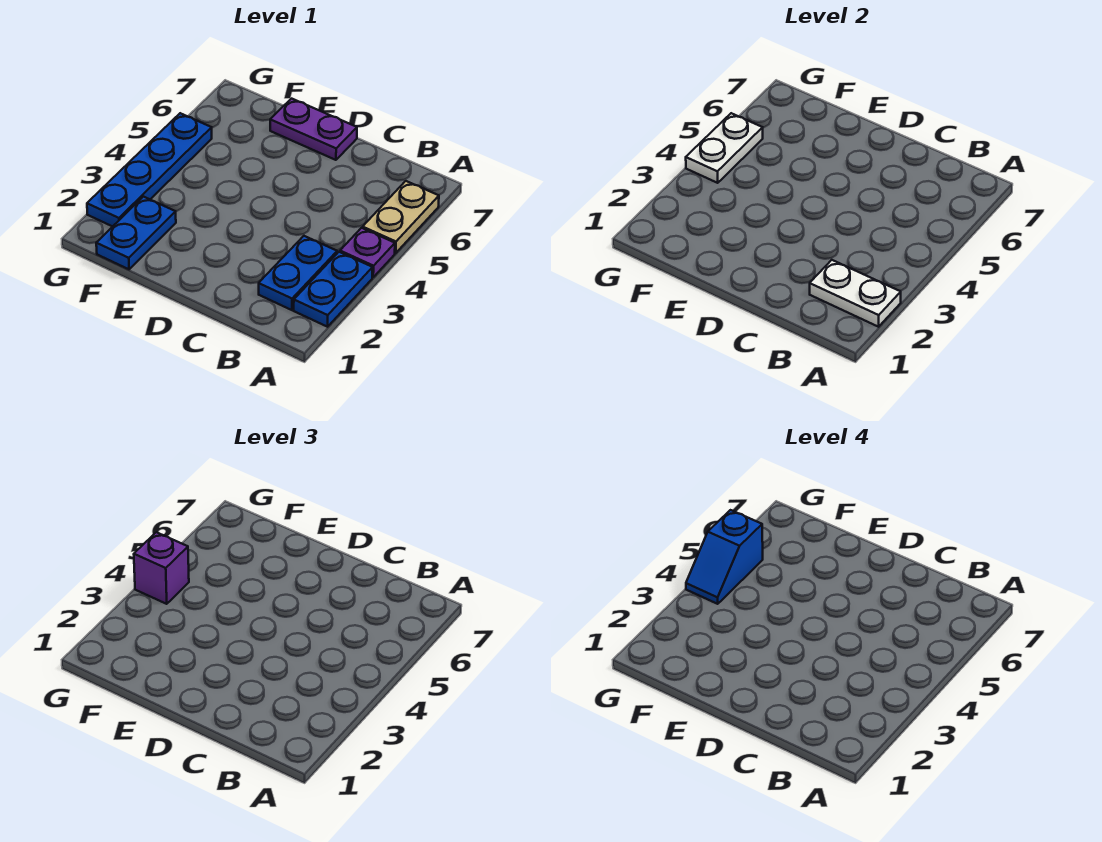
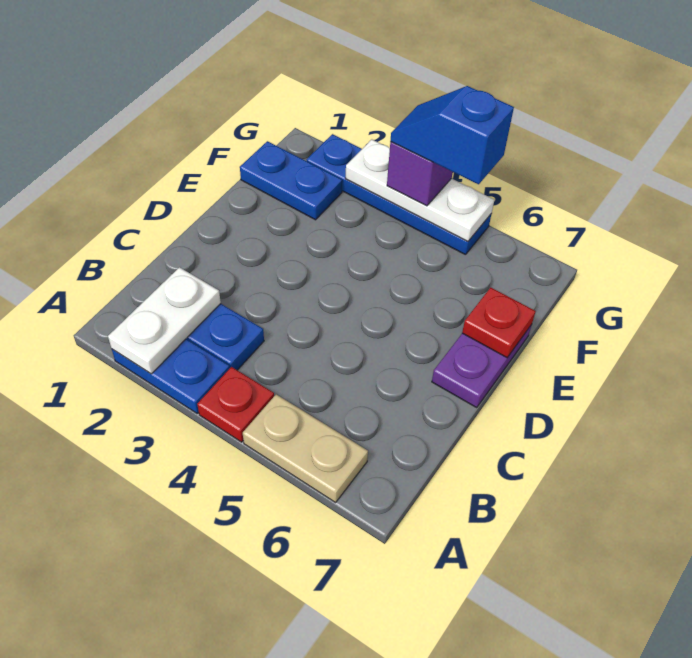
purple plate A4 level 1 -> red plate A4 level 1
none -> red plate E7 level 2
white plate G4:G5 level 2 -> white plate G3:G5 level 2

